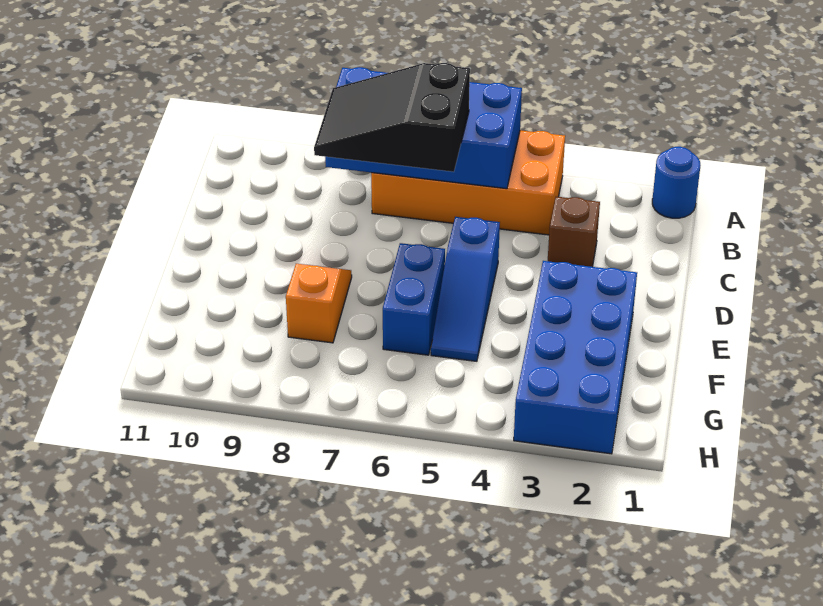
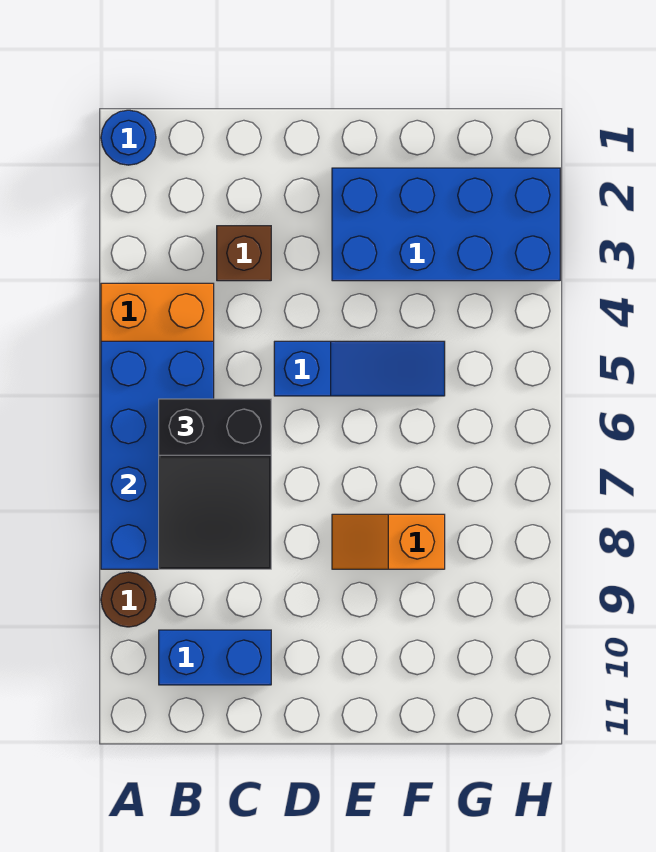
none -> brown round brick A9 level 1
blue brick E6:F6 level 1 -> blue brick B10:C10 level 1

